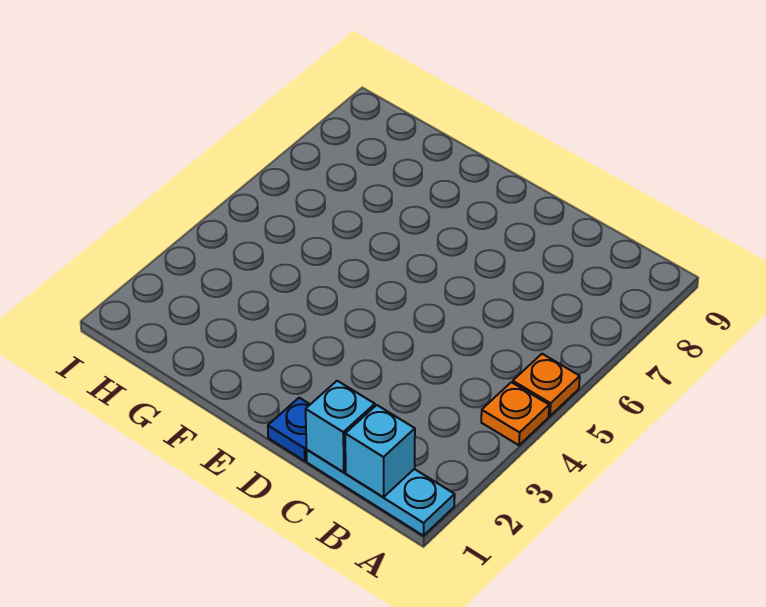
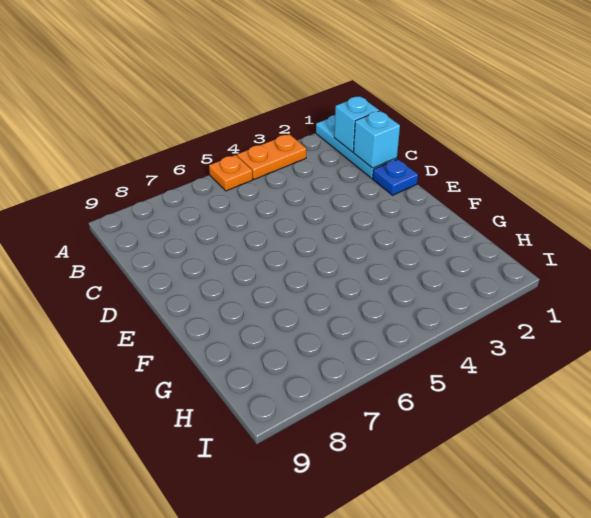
orange plate A4 level 1 -> orange plate A3:A4 level 1

